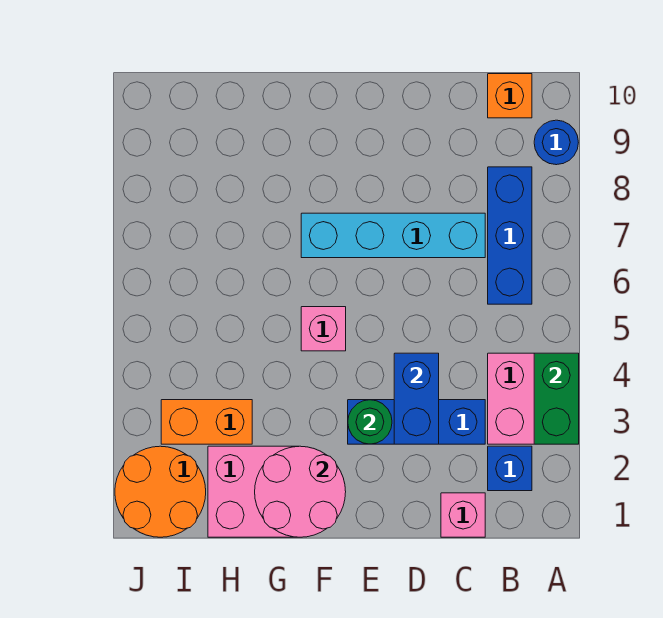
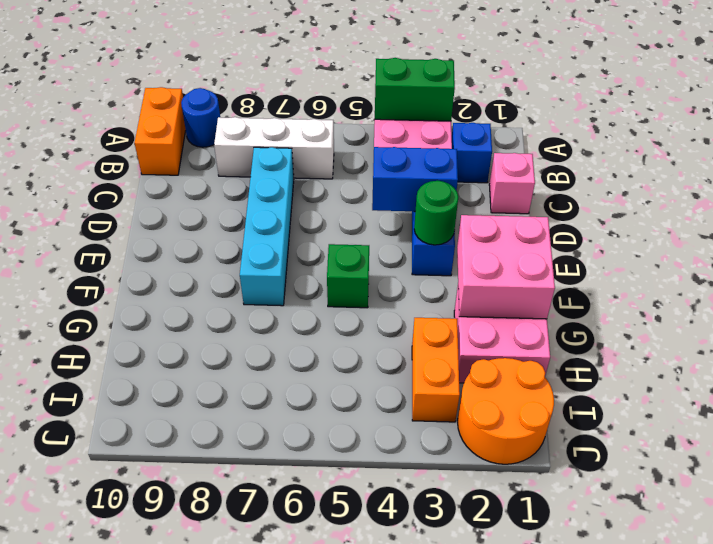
blue brick B6:B8 level 1 -> white brick B6:B8 level 1
orange brick B10 level 1 -> orange brick A10:B10 level 1
pink round brick F1:G2 level 2 -> pink brick F1:G2 level 2
pink brick F5 level 1 -> green brick F5 level 1

